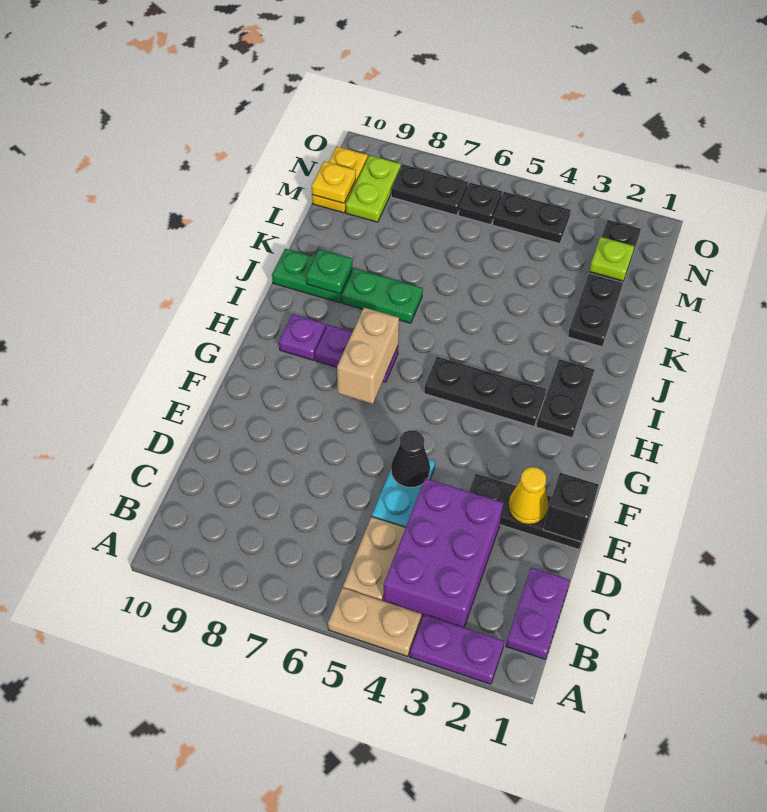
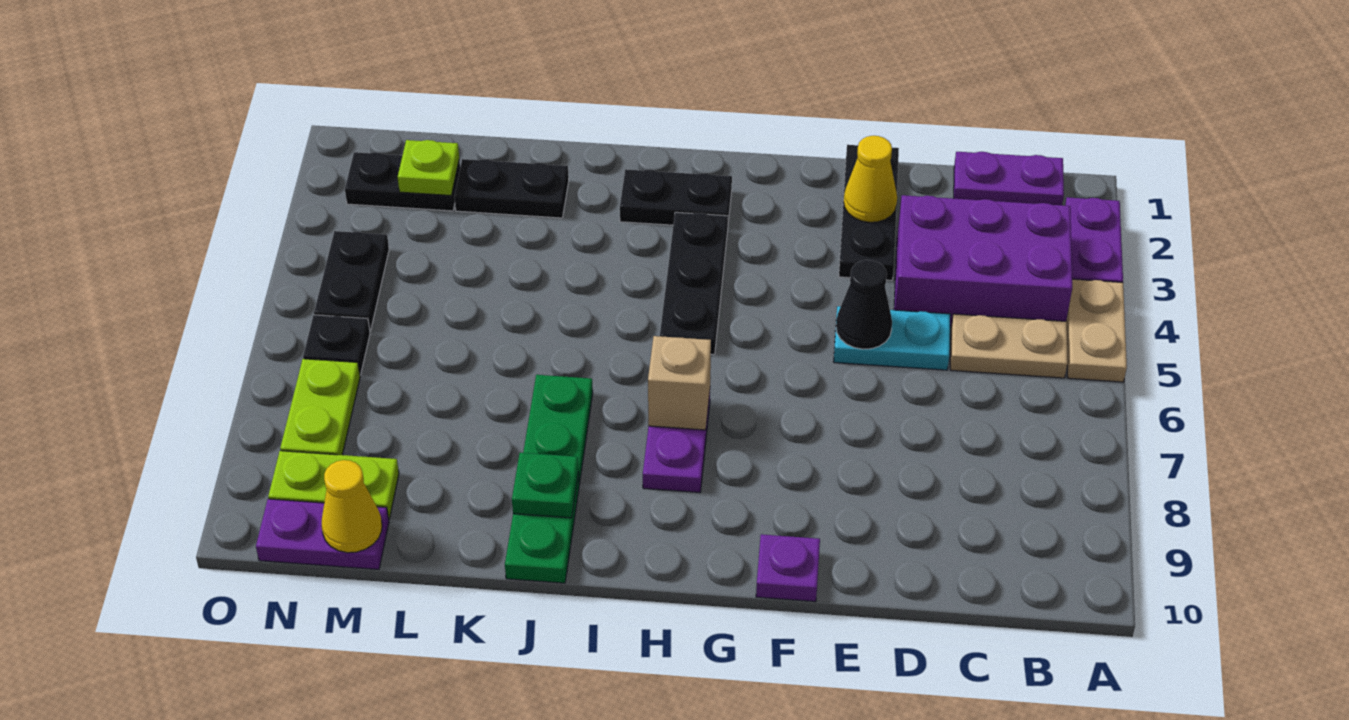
black brick E1 level 2 -> none
tan brick G7:H7 level 2 -> tan brick H7 level 2
purple plate H9 level 1 -> purple plate F10 level 1
yellow plate M10:N10 level 1 -> purple plate M10:N10 level 1
yellow plate M10 level 2 -> yellow cone M10 level 2
black plate N7:N8 level 1 -> lime plate N7:N8 level 1

